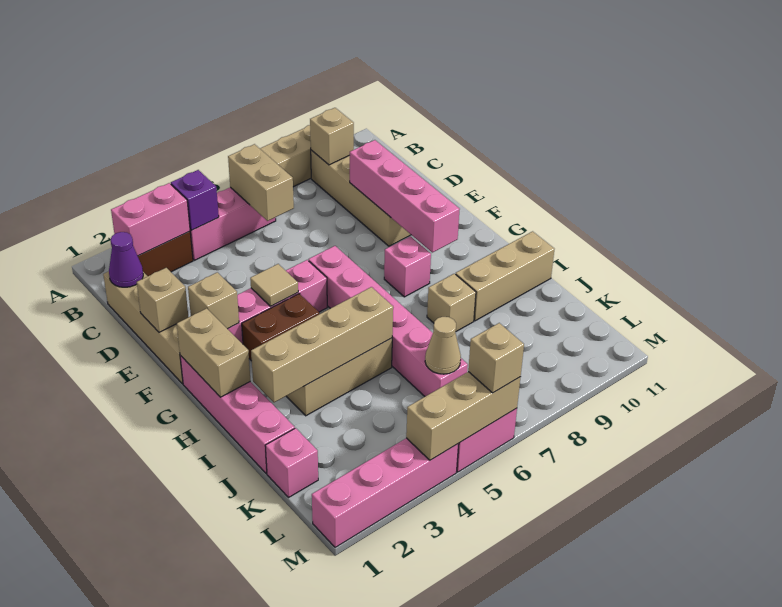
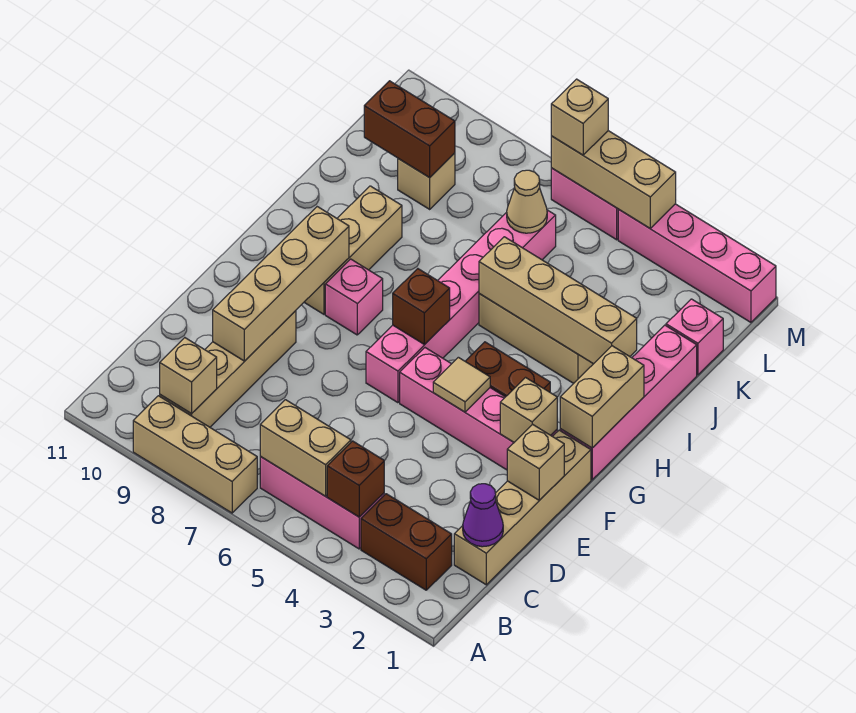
pink brick B2:B3 level 2 -> none
purple brick B4 level 2 -> brown brick B4 level 2
tan brick B6:C6 level 2 -> tan brick B5:B6 level 2
pink brick D9:G9 level 2 -> tan brick D9:G9 level 2
none -> brown brick G6 level 2
tan brick I8 level 1 -> tan brick K9 level 1
tan brick I9:I11 level 1 -> tan brick G9:I9 level 1
none -> brown brick K9:K10 level 2

